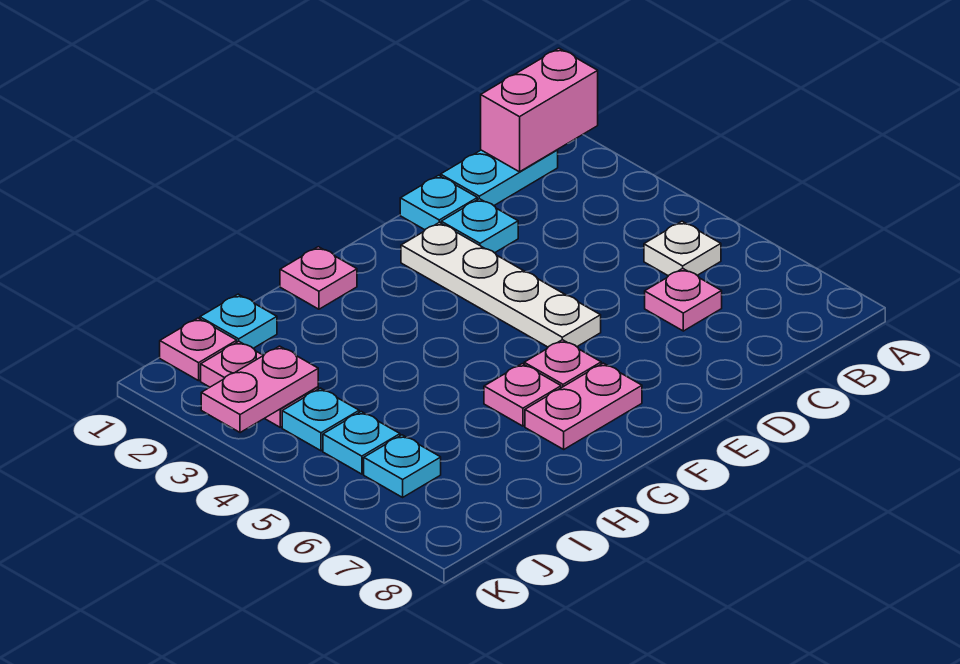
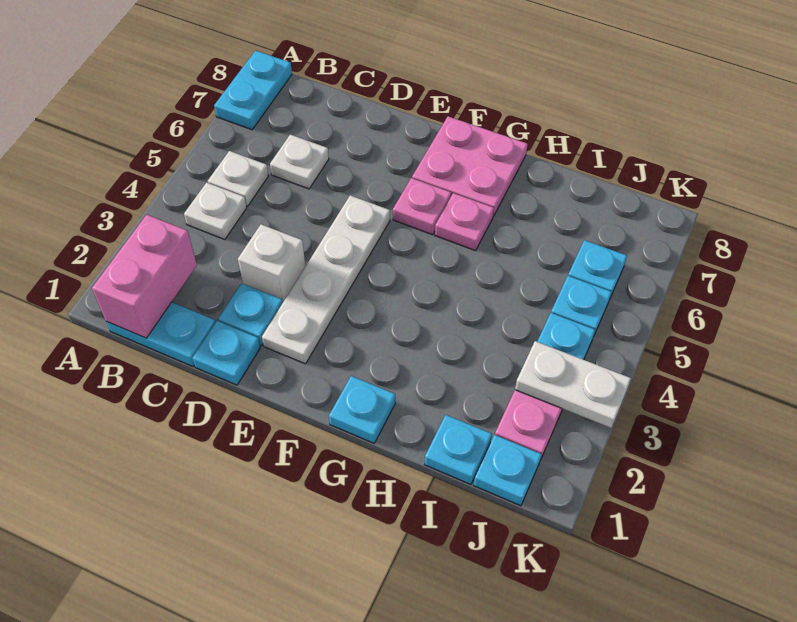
pink brick A1:B1 level 2 -> pink brick B1:B2 level 2
none -> cyan plate A7:A8 level 1
none -> white plate B4 level 1
pink plate C6 level 1 -> white plate C6 level 1
none -> white brick D3 level 1
pink plate F7:G7 level 1 -> pink plate F7:G8 level 1
pink plate G1 level 1 -> cyan plate G1 level 1
pink plate J1 level 1 -> cyan plate J1 level 1
pink plate J3:K3 level 2 -> white plate J3:K3 level 2

